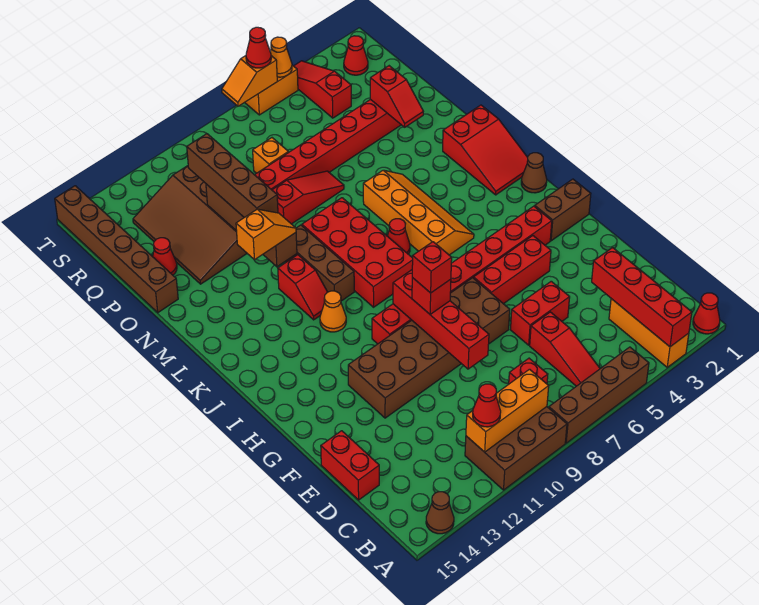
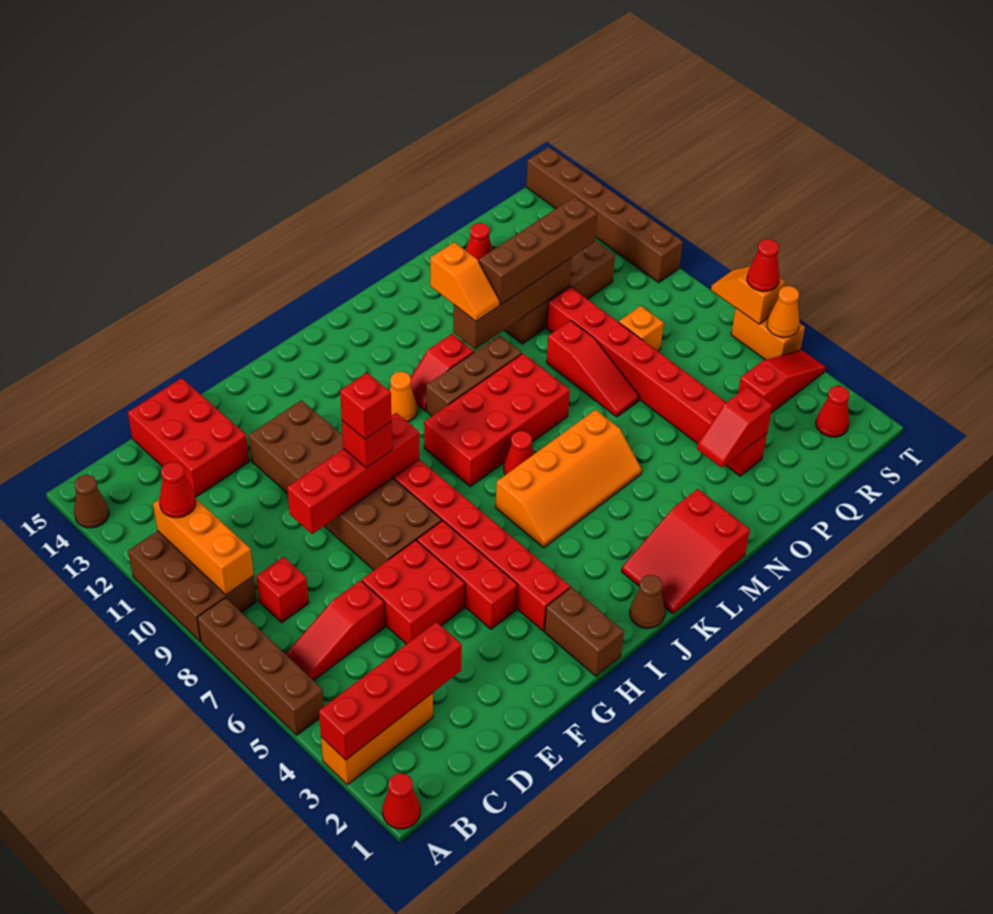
red brick D15:E15 level 1 -> red brick D13:E15 level 1
red brick E5:E6 level 1 -> red brick E5:F6 level 1
brown brick O15:T15 level 1 -> brown brick T10:T15 level 1

